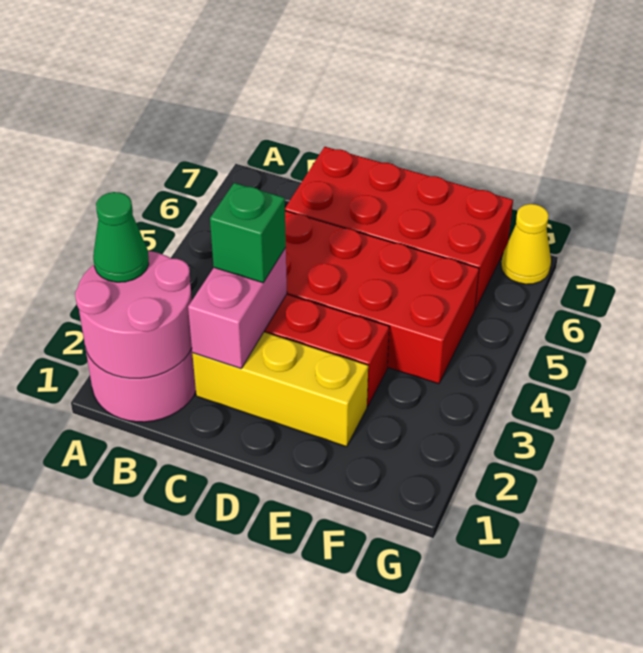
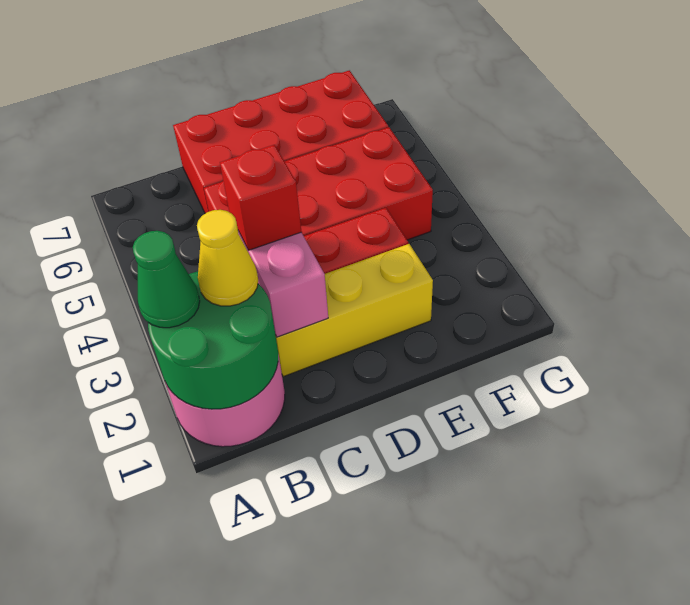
pink round brick A1:B2 level 2 -> green round brick A1:B2 level 2
green brick C3 level 3 -> red brick C3 level 3
yellow cone G7 level 1 -> yellow cone B2 level 3

